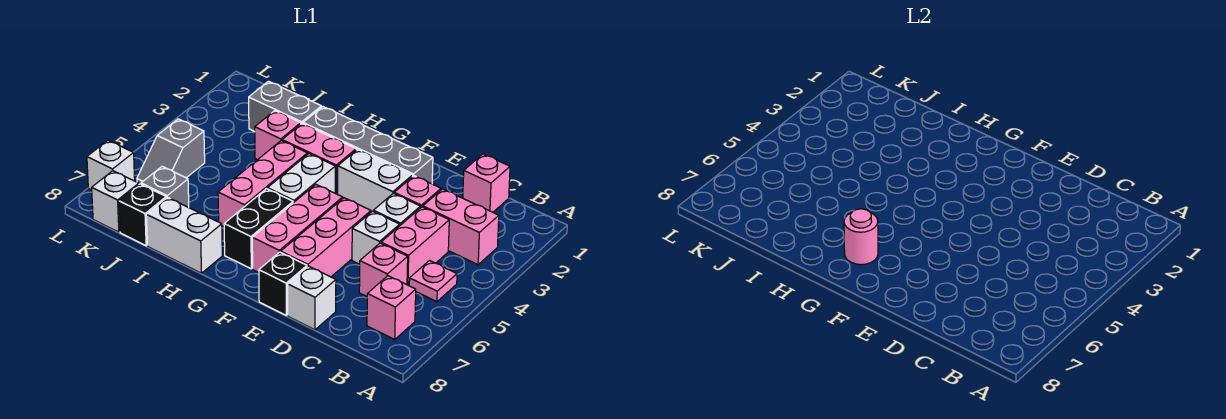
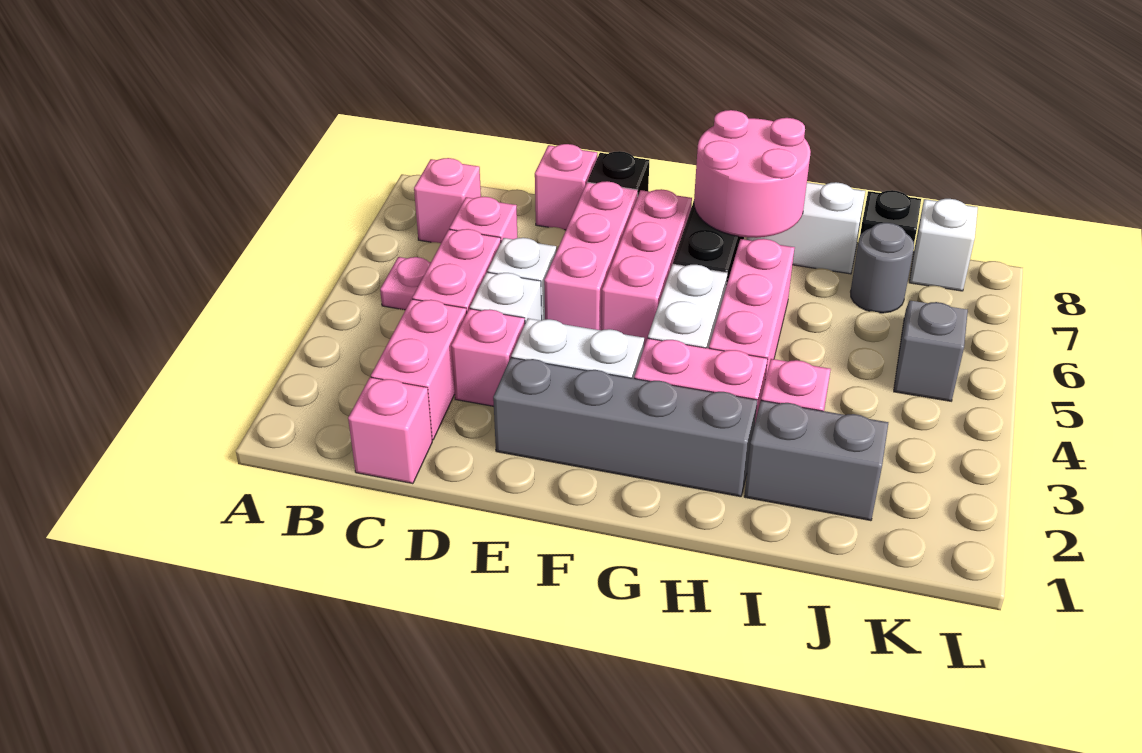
pink brick B3:C3 level 1 -> pink brick C2:C3 level 1
white brick D8 level 1 -> pink brick D8 level 1
pink round brick G7 level 2 -> pink round brick G7:H8 level 2
grey brick J7 level 1 -> grey round brick J7 level 1
white brick L7 level 1 -> none

